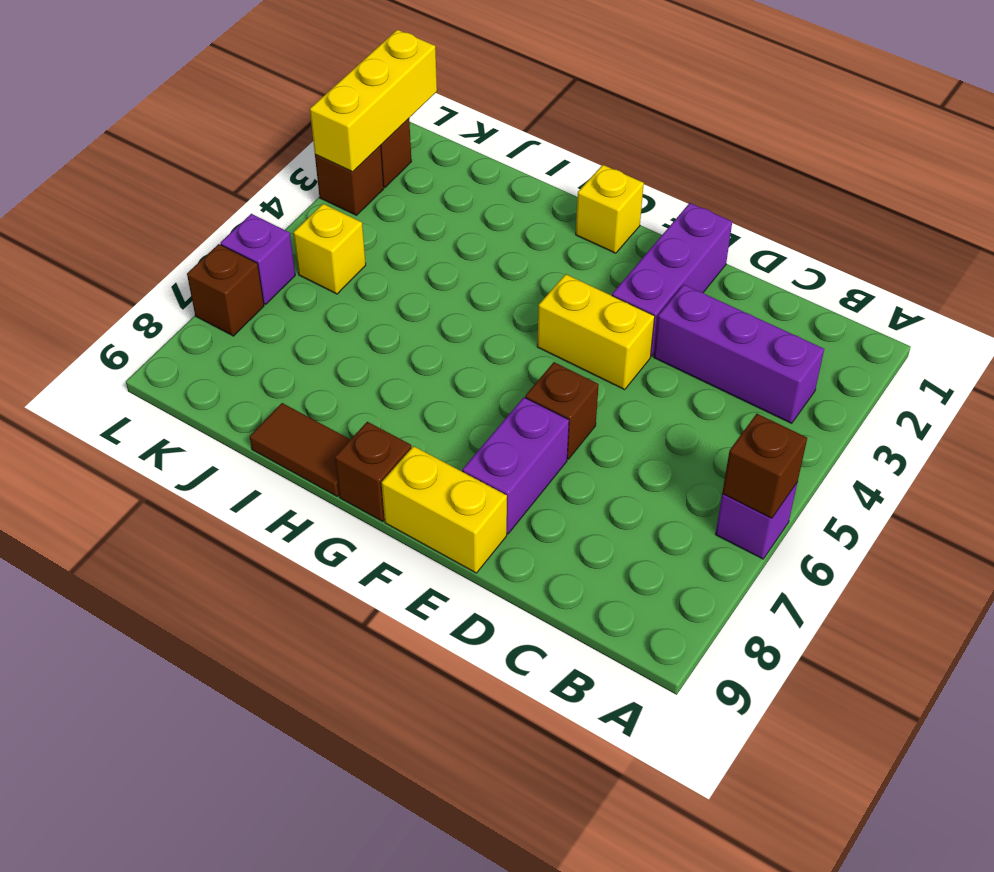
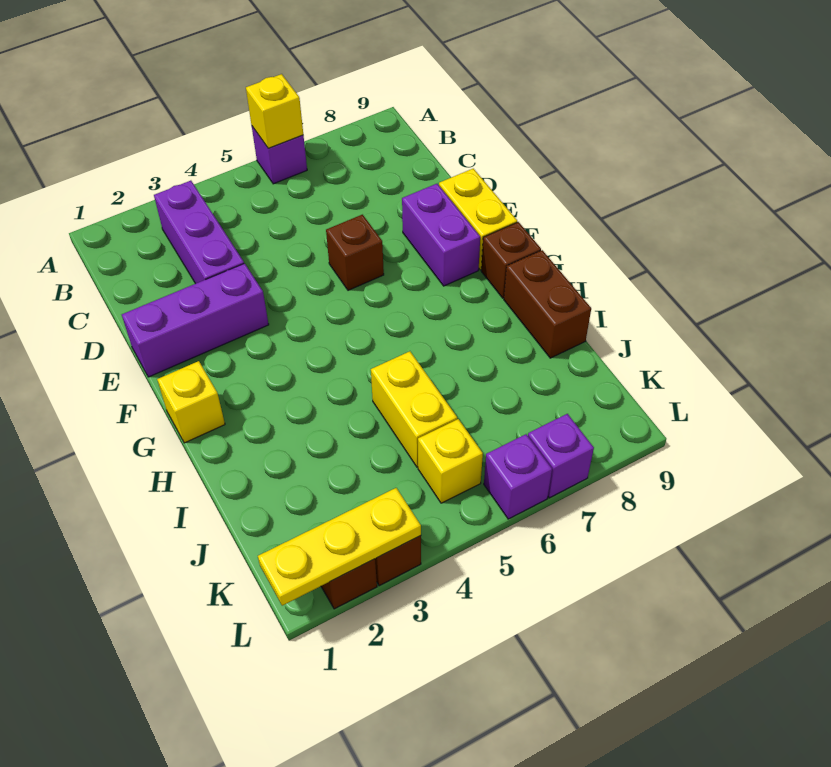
brown brick A6 level 2 -> yellow brick A6 level 2
yellow brick E4:F4 level 1 -> yellow brick I5:J5 level 1
purple brick E7:E8 level 1 -> purple brick E8:F8 level 1
brown tile H9:I9 level 1 -> brown brick H9:I9 level 1
yellow brick L1:L3 level 2 -> yellow plate L1:L3 level 2
brown brick L7 level 1 -> purple brick L7 level 1

